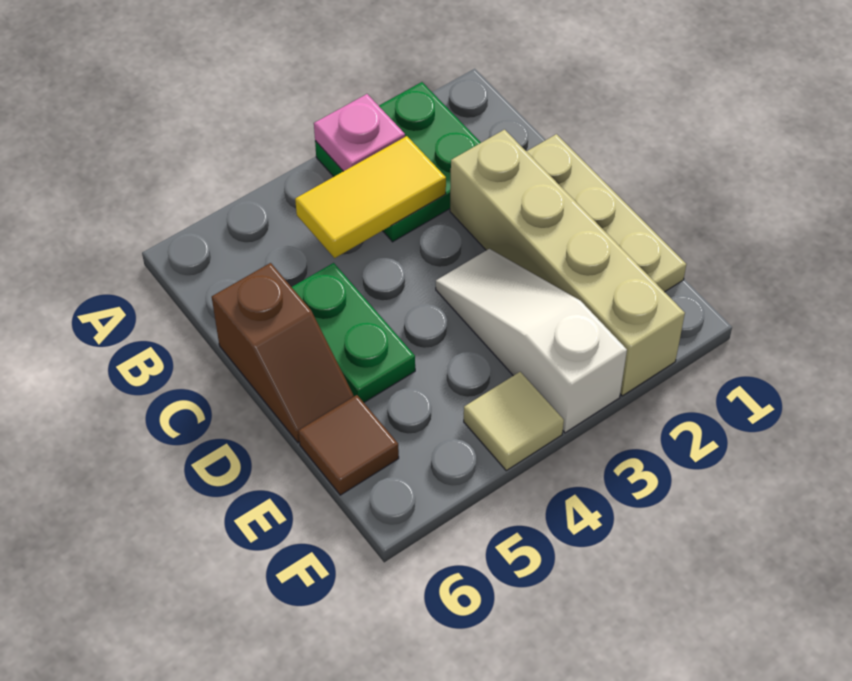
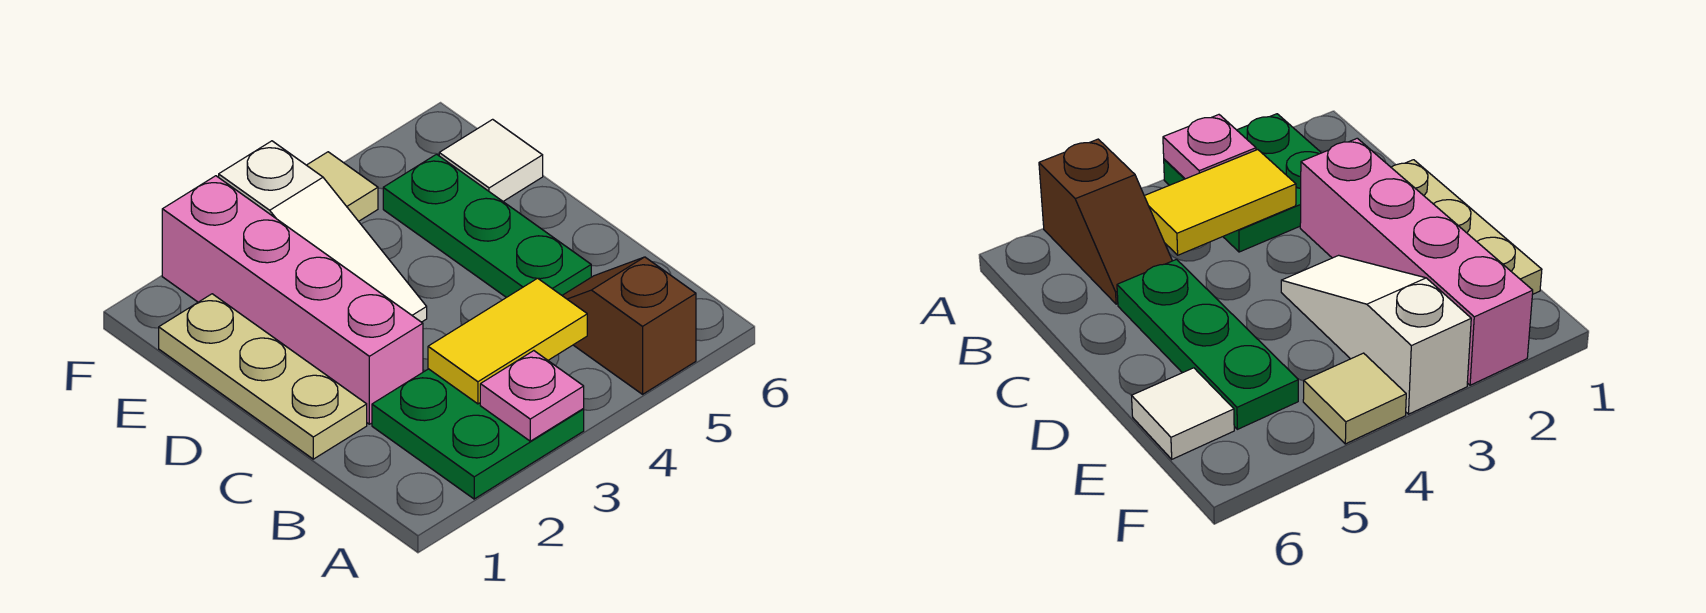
tan brick C2:F2 level 1 -> pink brick C2:F2 level 1
green plate C5:D5 level 1 -> green plate C5:E5 level 1
brown slope C6:D6 level 1 top C -> brown slope A5:B5 level 1 top A
brown tile E6 level 1 -> white tile E6 level 1

